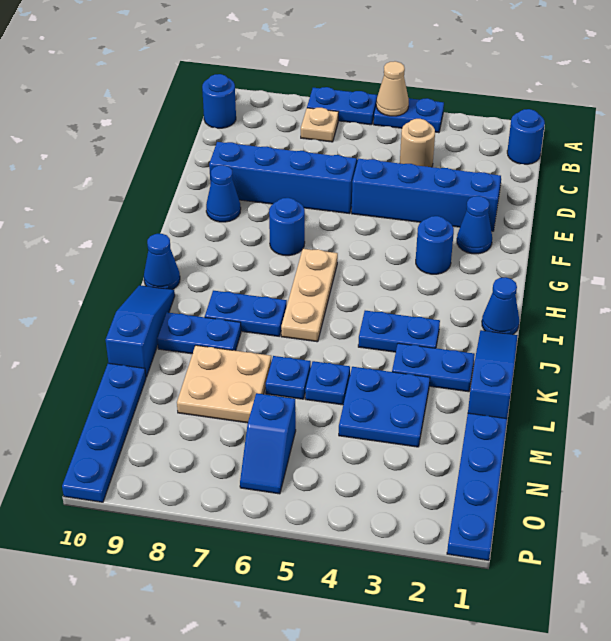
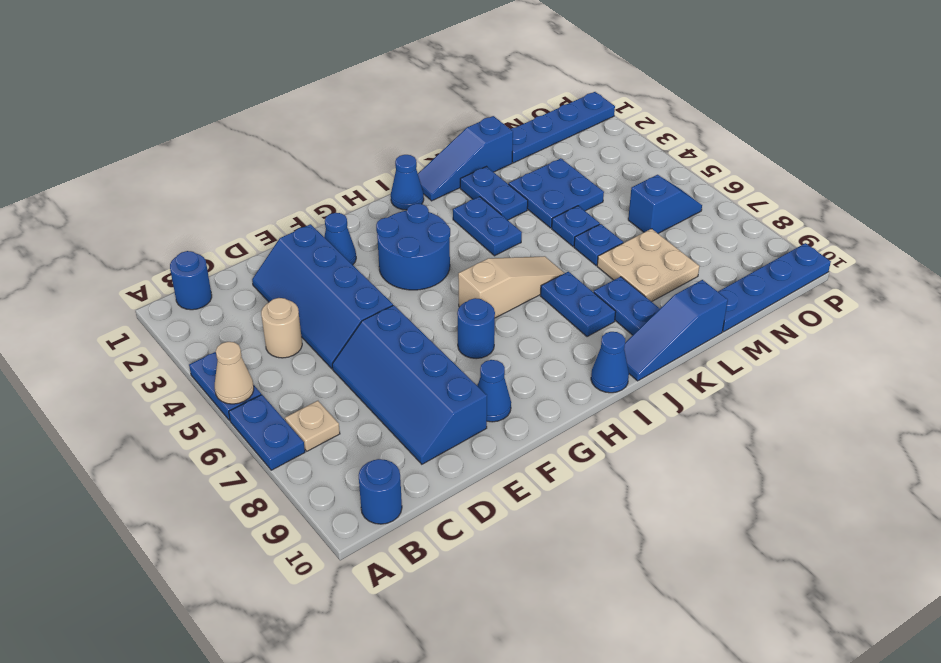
blue round brick G3 level 1 -> blue round brick G3:H4 level 1
tan plate H6:J6 level 1 -> tan slope H6:J6 level 1 top H

